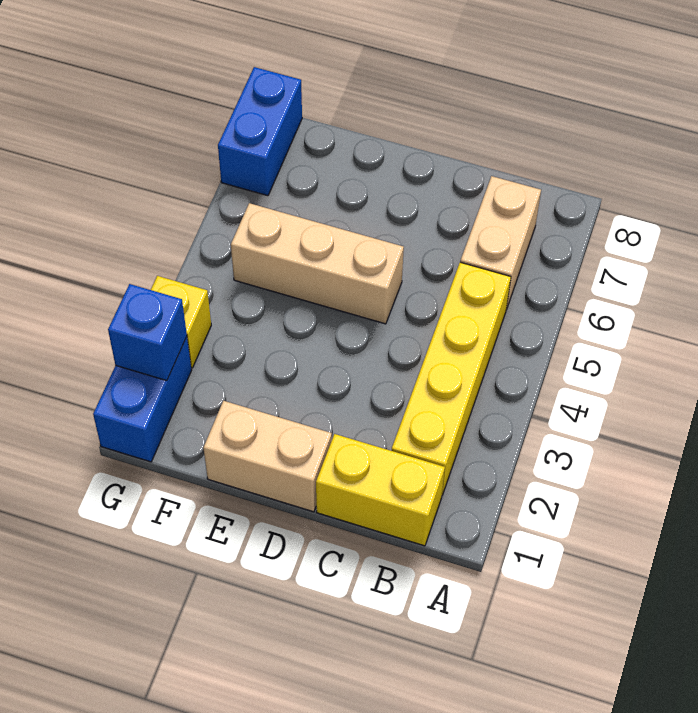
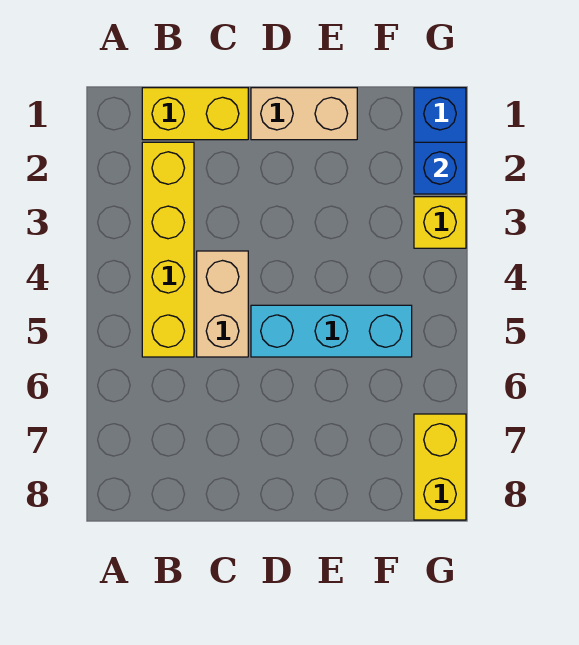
tan brick B6:B7 level 1 -> tan brick C4:C5 level 1
tan brick D5:F5 level 1 -> cyan brick D5:F5 level 1
blue brick G7:G8 level 1 -> yellow brick G7:G8 level 1

